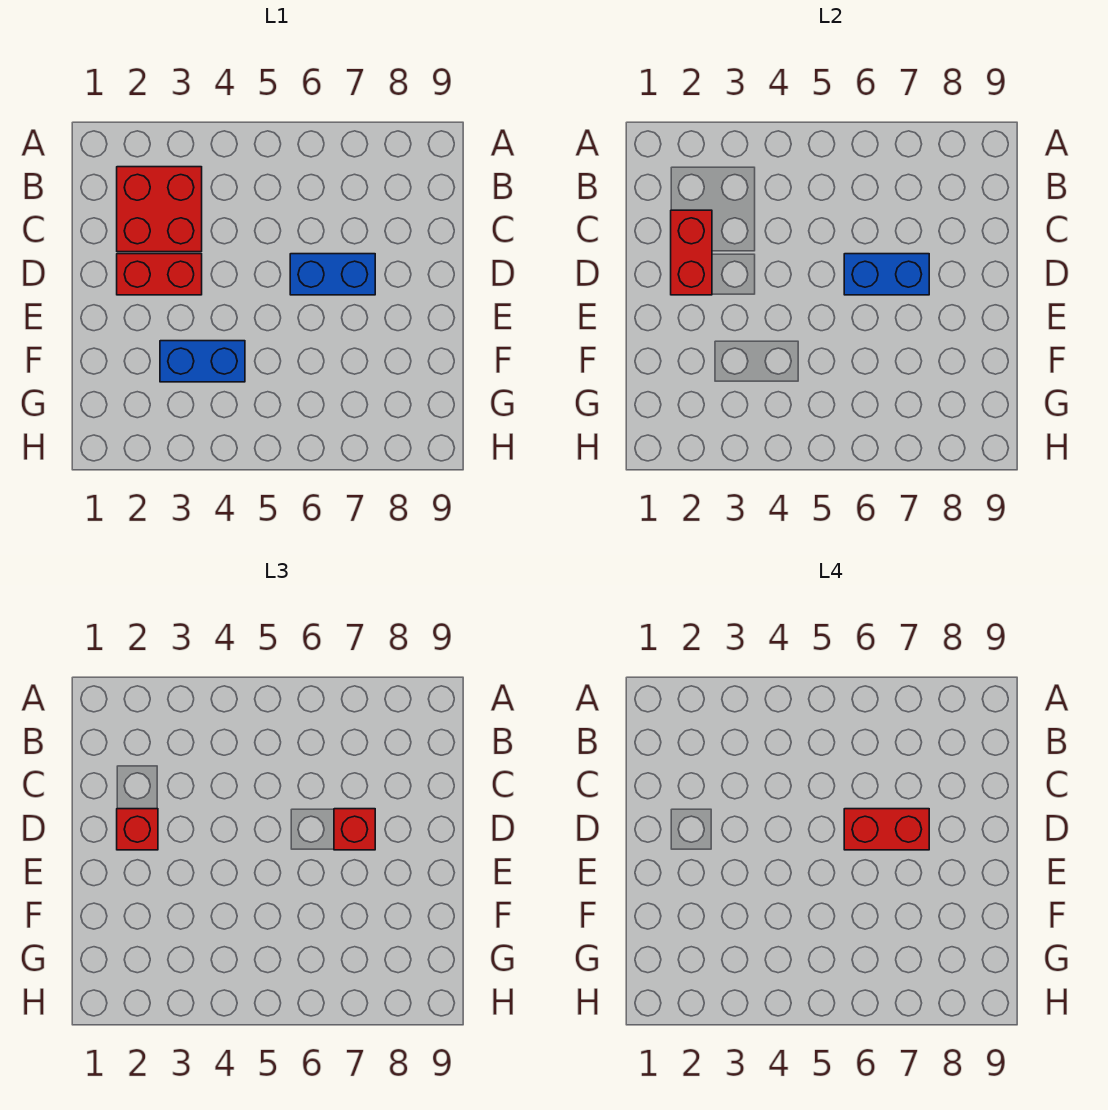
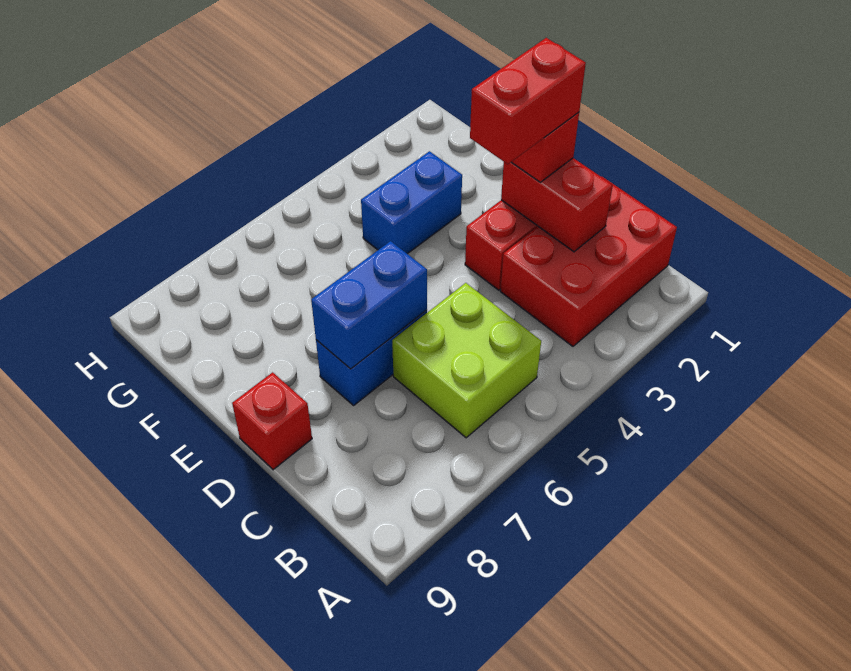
red brick B2:C3 level 1 -> red brick B1:C3 level 1
none -> lime brick B5:C6 level 1
red brick D6:D7 level 4 -> red brick D2:D3 level 4
red brick D7 level 3 -> red brick D9 level 1

